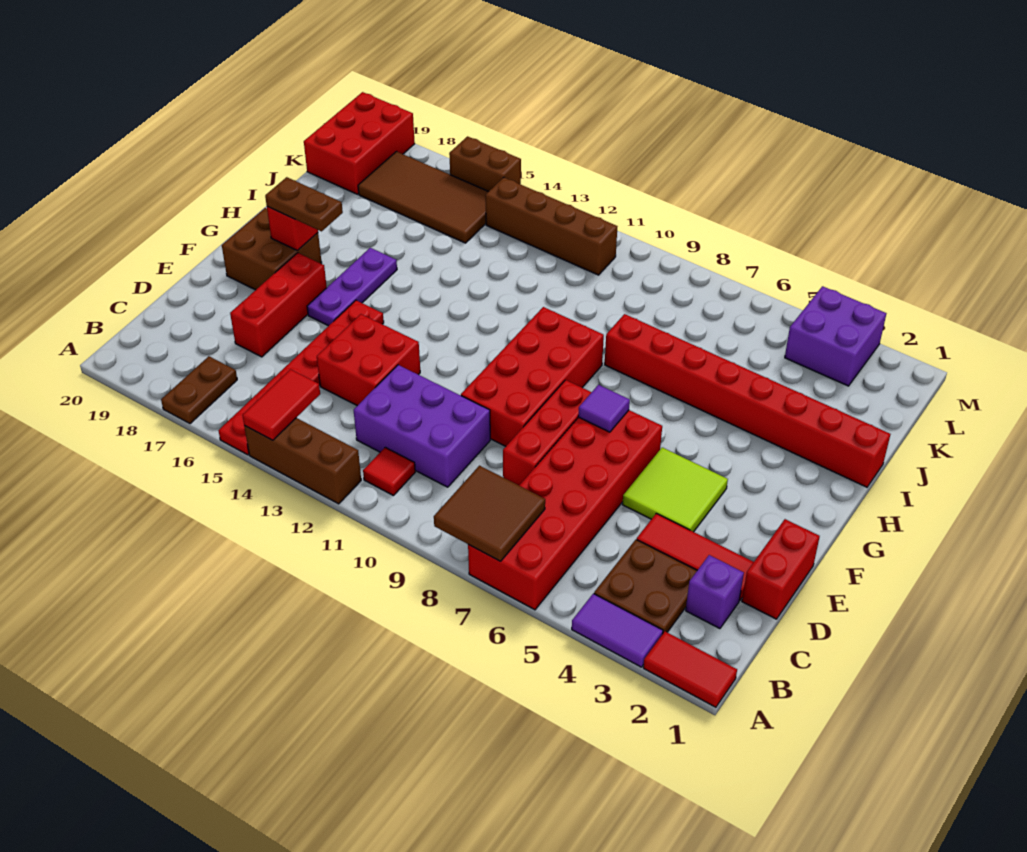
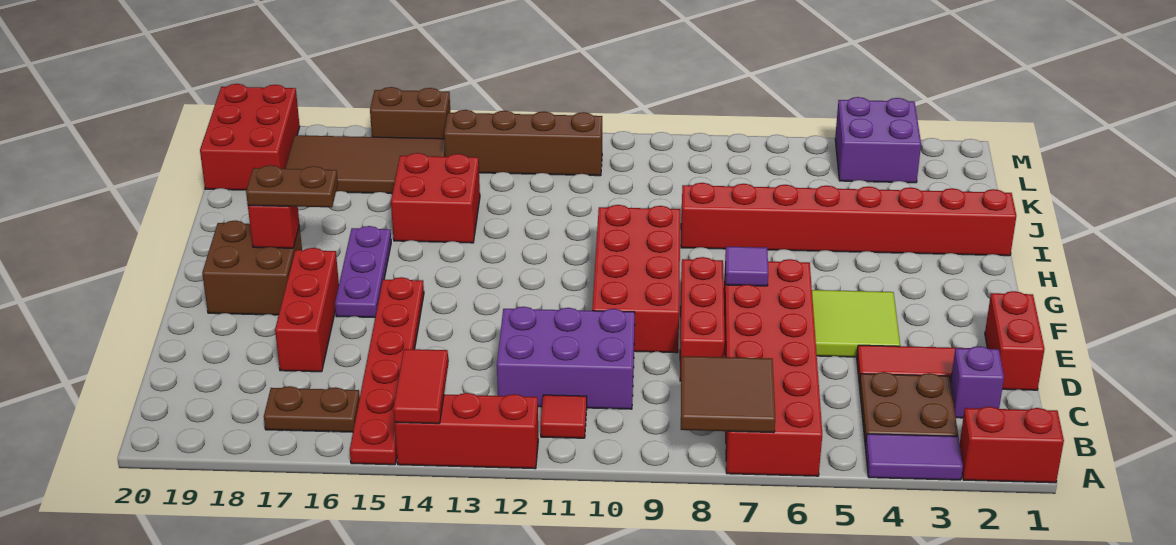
red tile A1:A2 level 1 -> red brick A1:A2 level 1
brown brick A12:A14 level 1 -> red brick A12:A14 level 1
brown plate A17:B17 level 1 -> brown plate B16:B17 level 1
red brick D13:E14 level 1 -> red brick I14:J15 level 1

